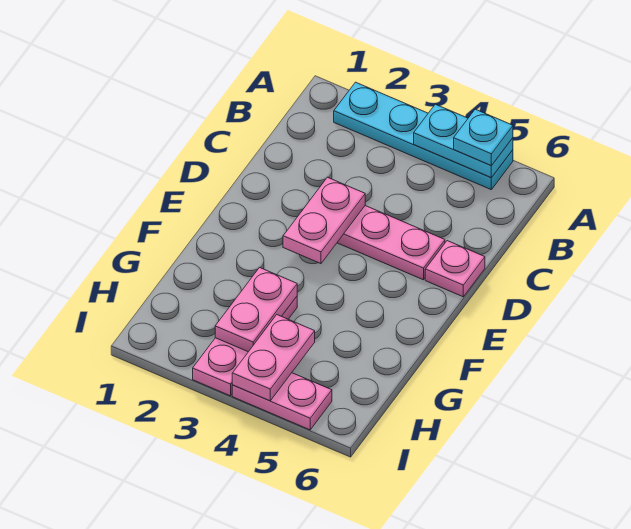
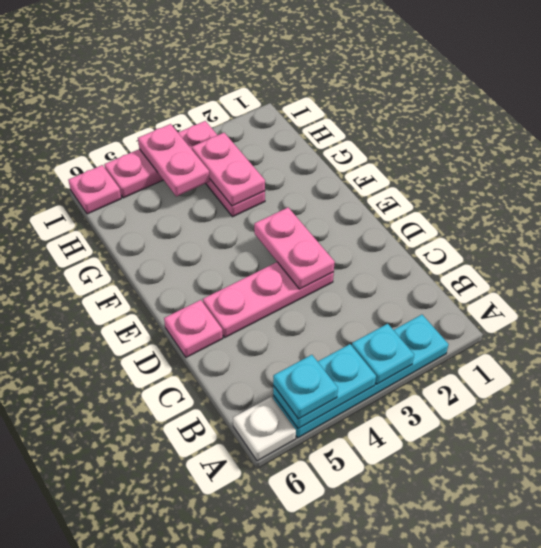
none -> cyan plate A3 level 2
none -> white plate A6 level 1
none -> pink plate I6 level 1

